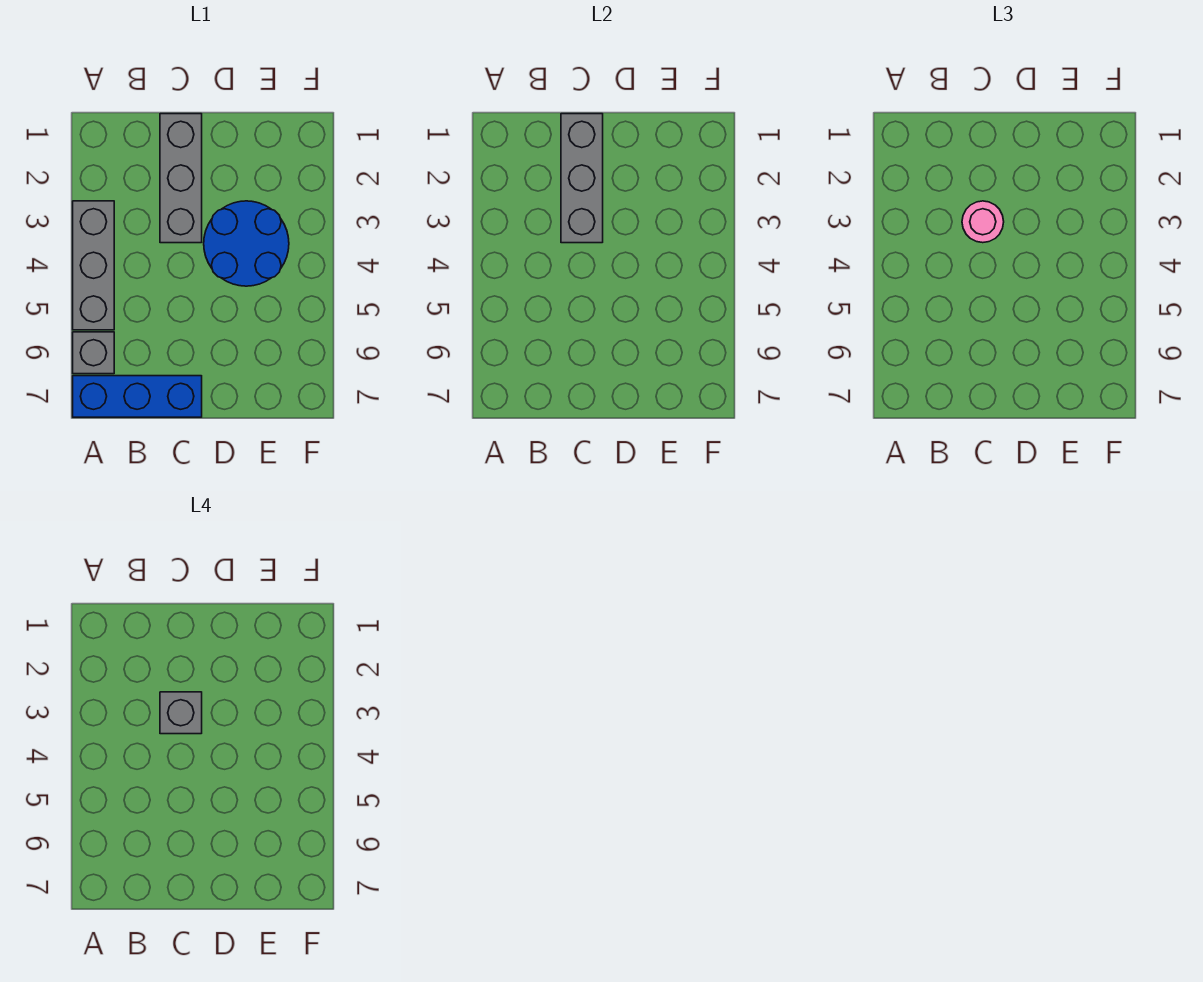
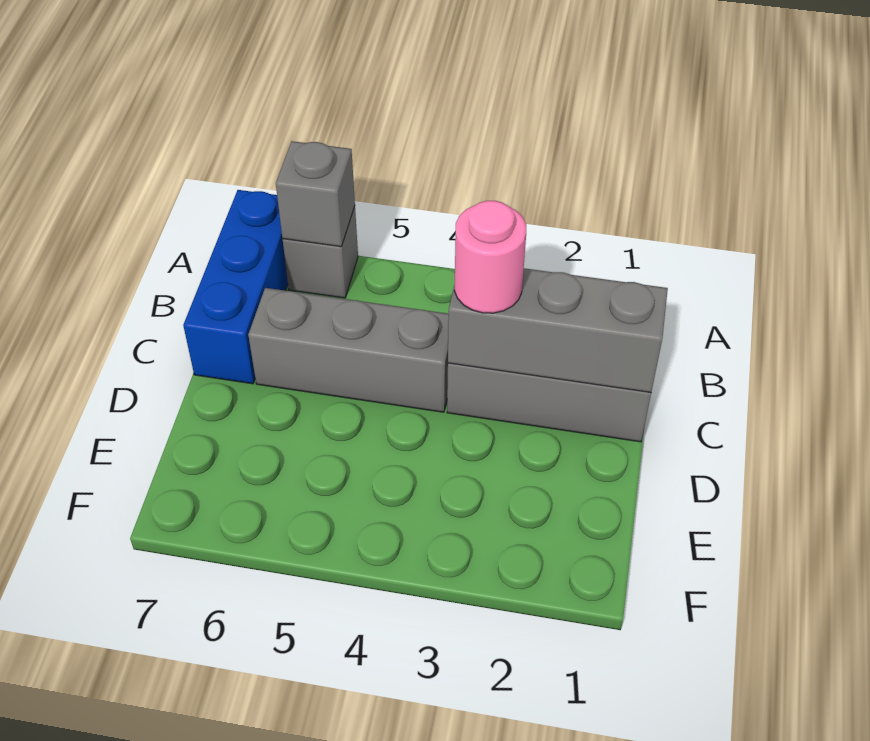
grey brick A3:A5 level 1 -> grey brick C4:C6 level 1
grey brick C3 level 4 -> grey brick A6 level 2
blue round brick D3:E4 level 1 -> none

